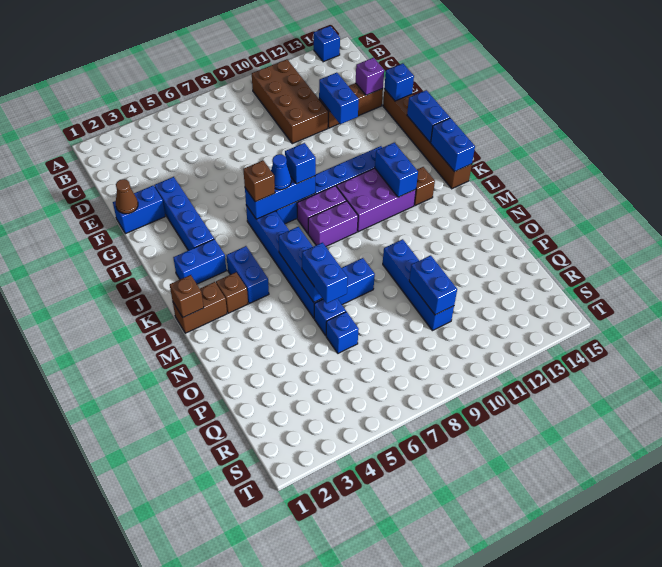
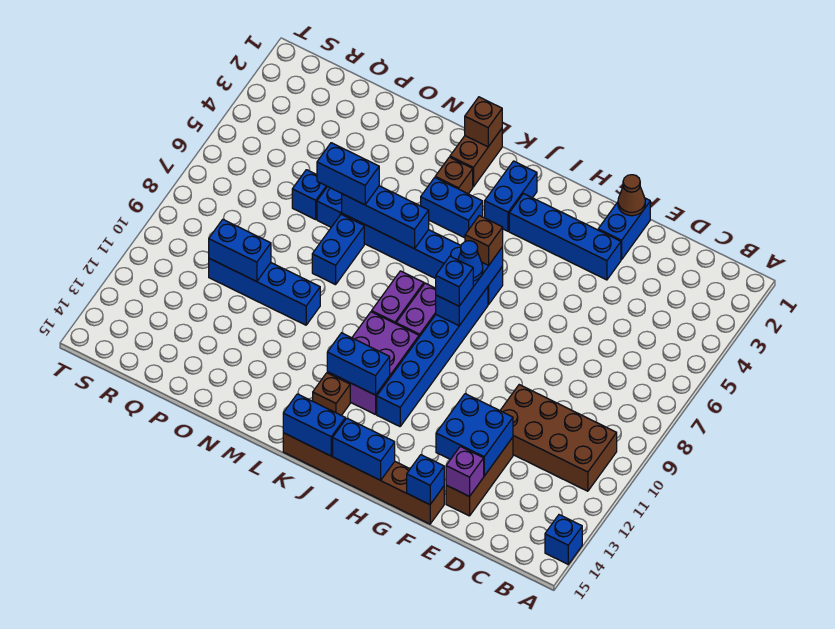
blue brick E12:F12 level 2 -> blue brick E12:F13 level 2

